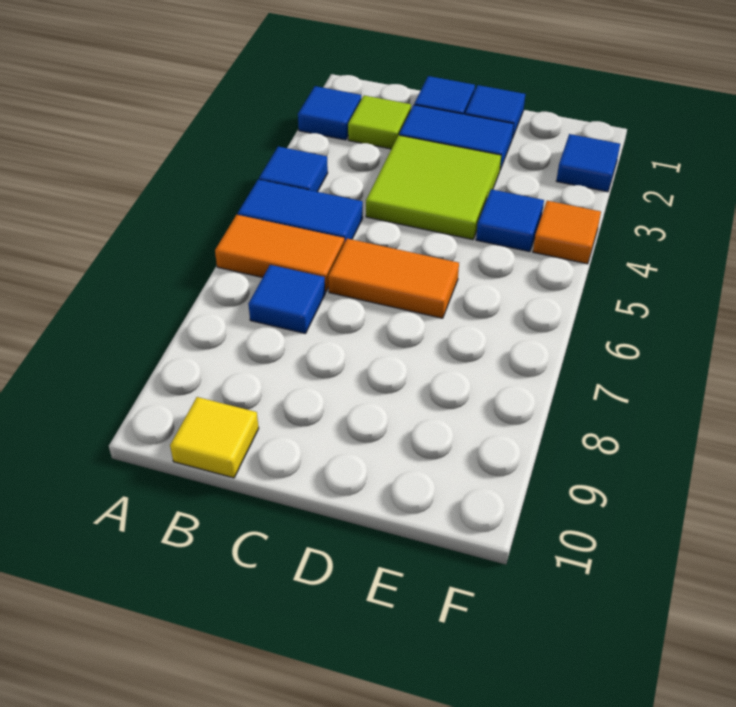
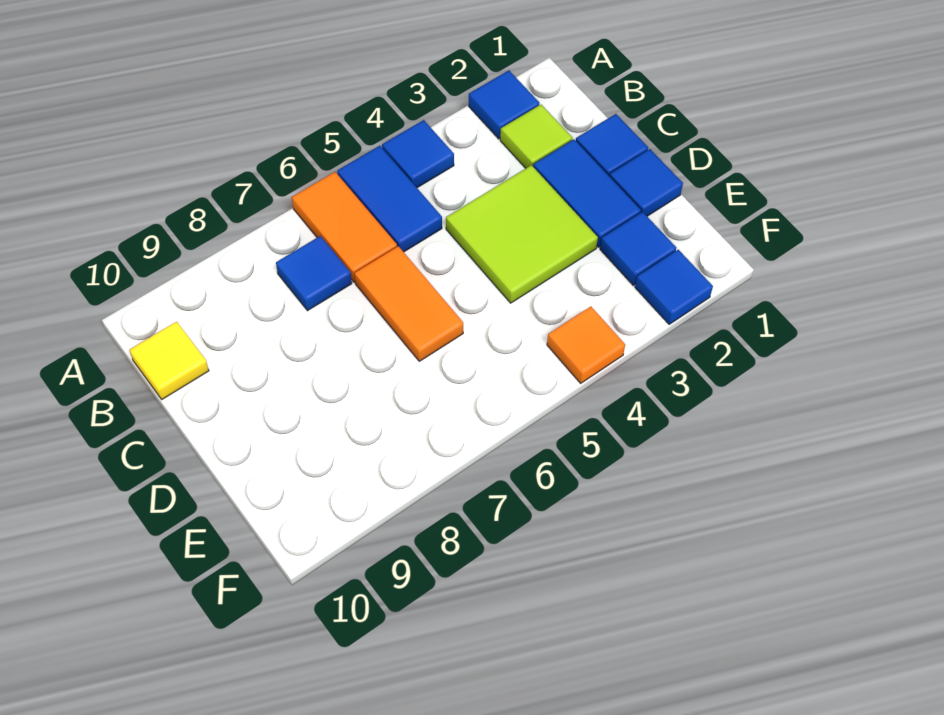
blue tile E4 level 1 -> blue tile E2 level 1

